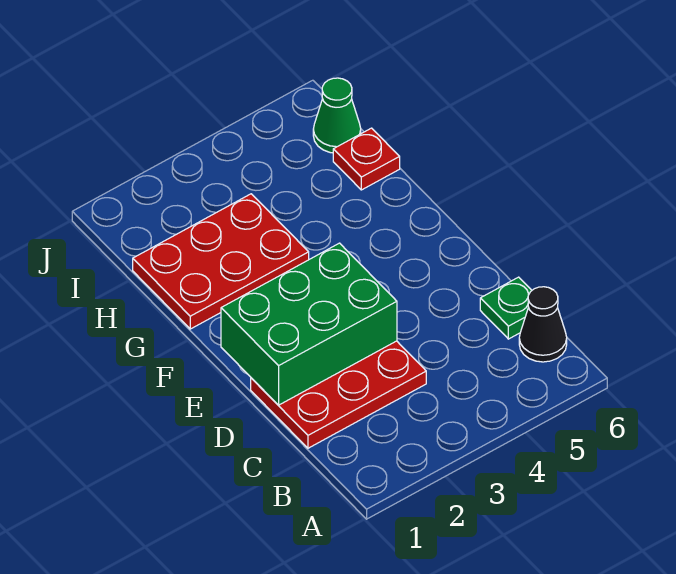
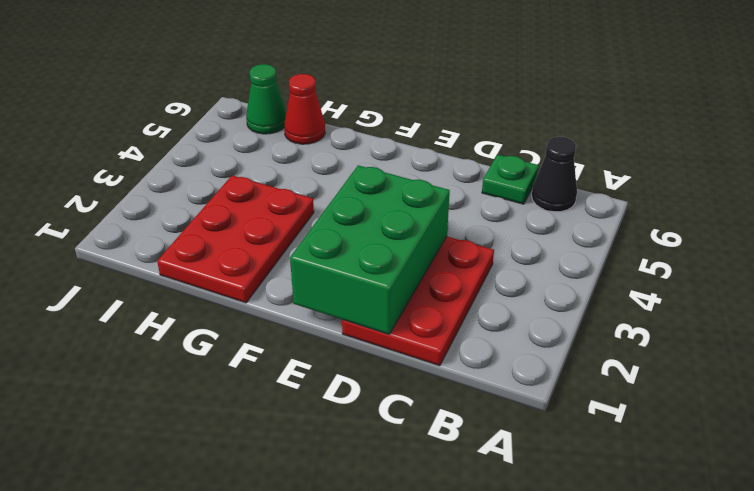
red plate H6 level 1 -> red cone H6 level 1

